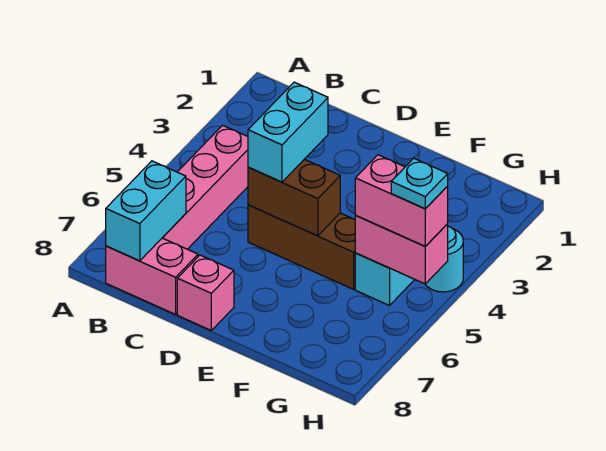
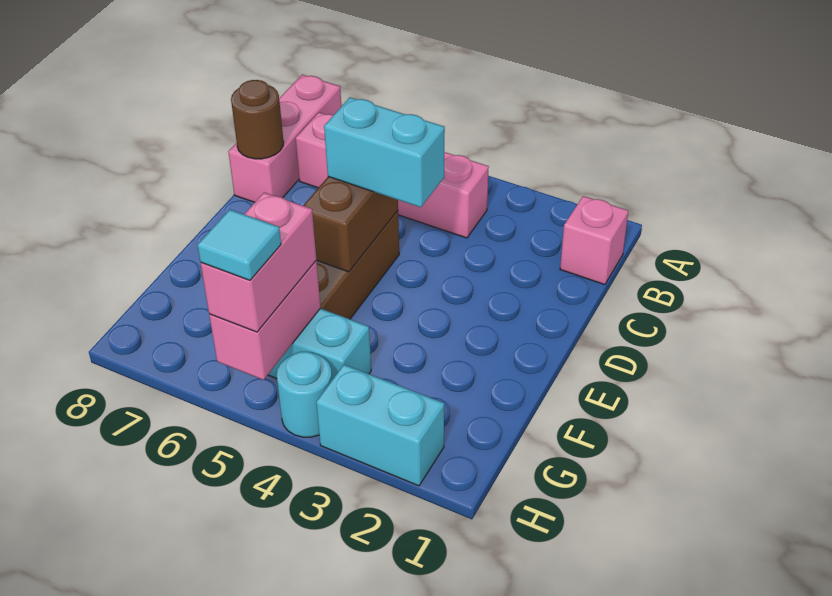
cyan brick B7:B8 level 2 -> cyan brick H2:H3 level 1
pink brick B8:C8 level 1 -> pink brick A8:C8 level 1
none -> brown round brick C8 level 2
pink brick D8 level 1 -> pink brick B1 level 1
cyan plate H5 level 4 -> cyan tile H5 level 4

